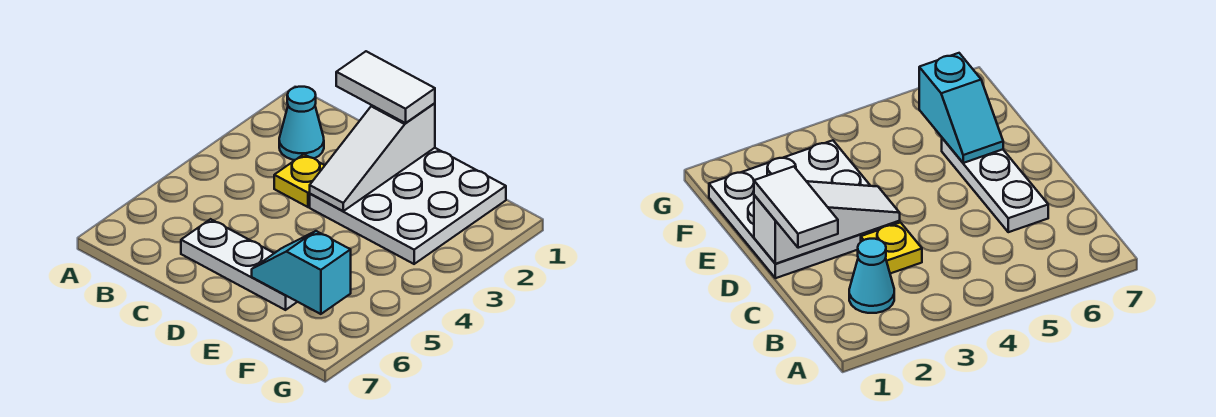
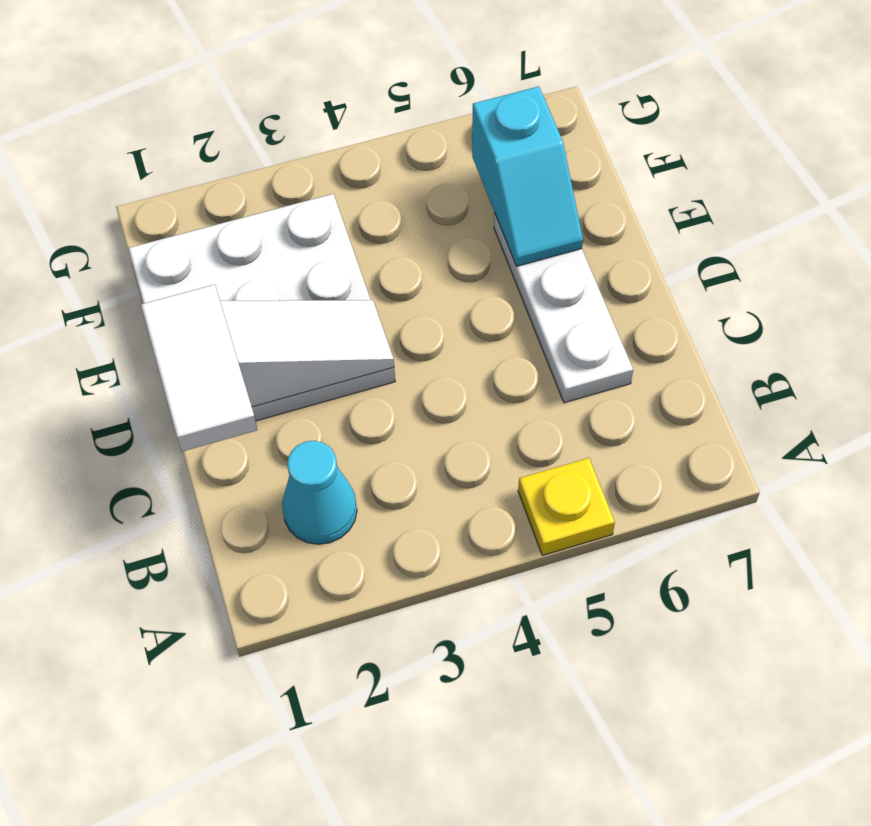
yellow plate C3 level 1 -> yellow plate A5 level 1

